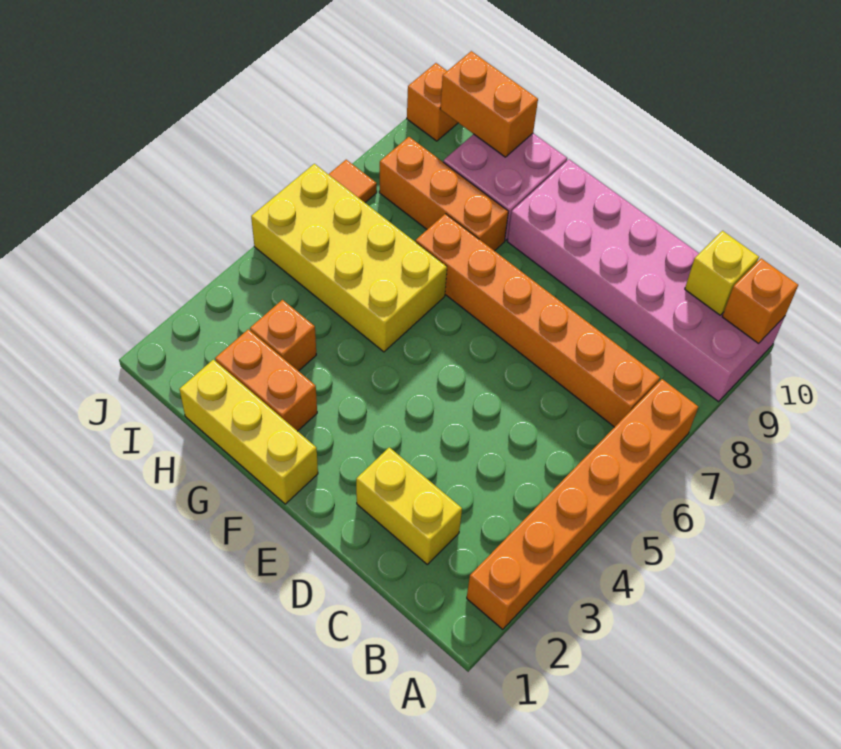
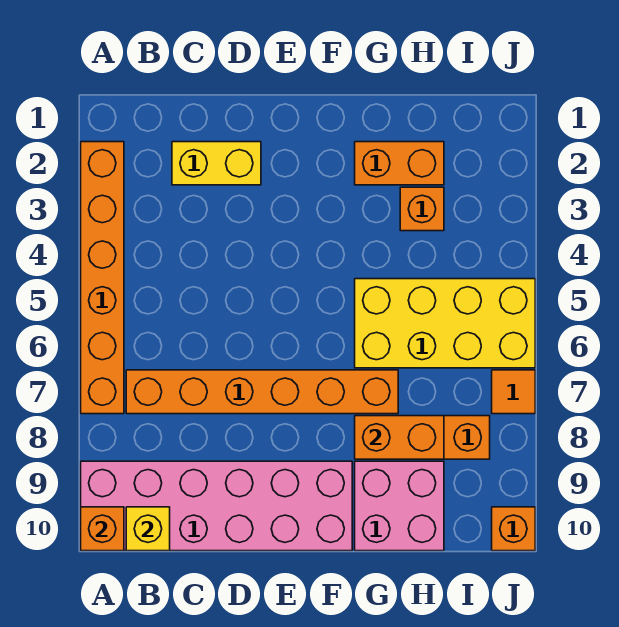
yellow brick F1:H1 level 1 -> none
orange brick H10:I10 level 2 -> orange brick G8:H8 level 2

